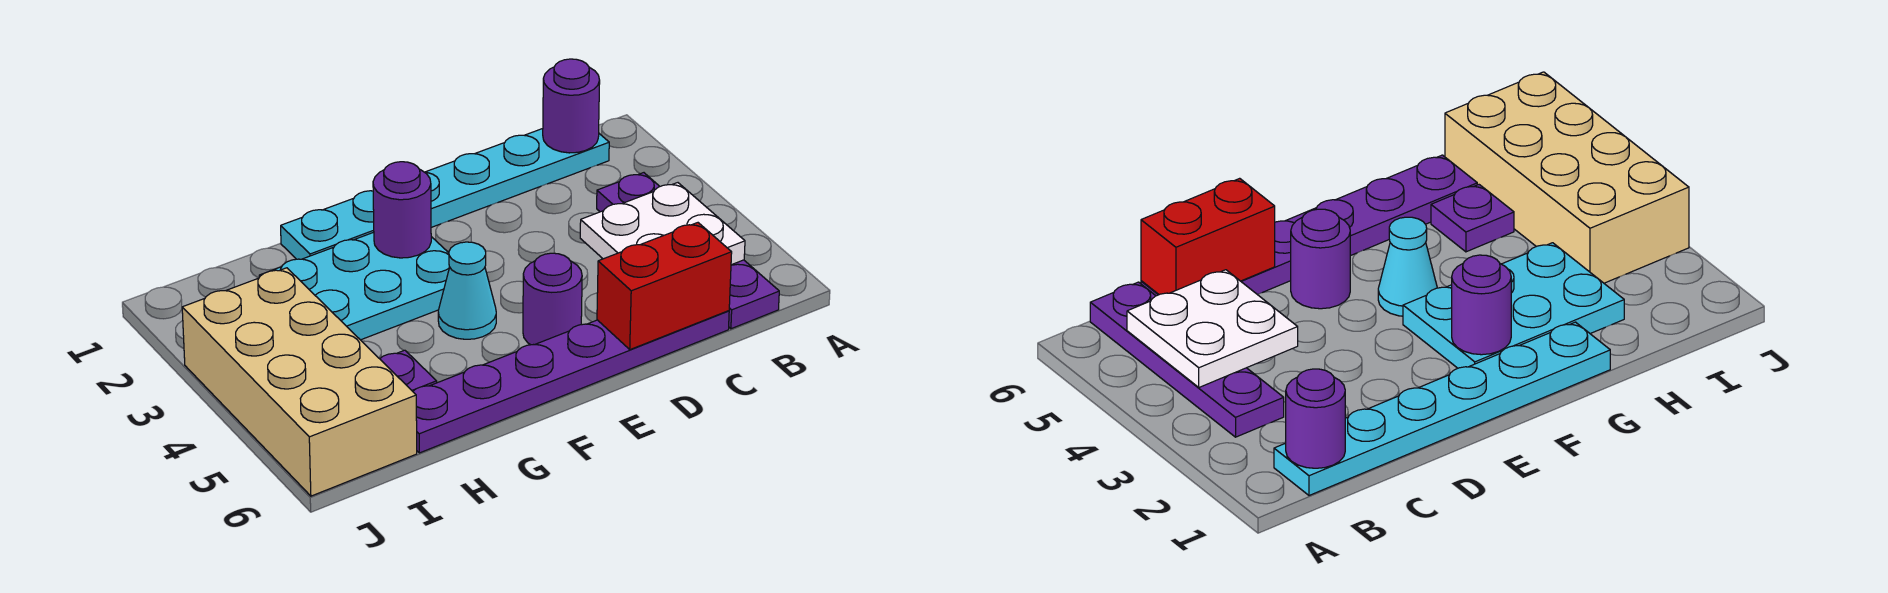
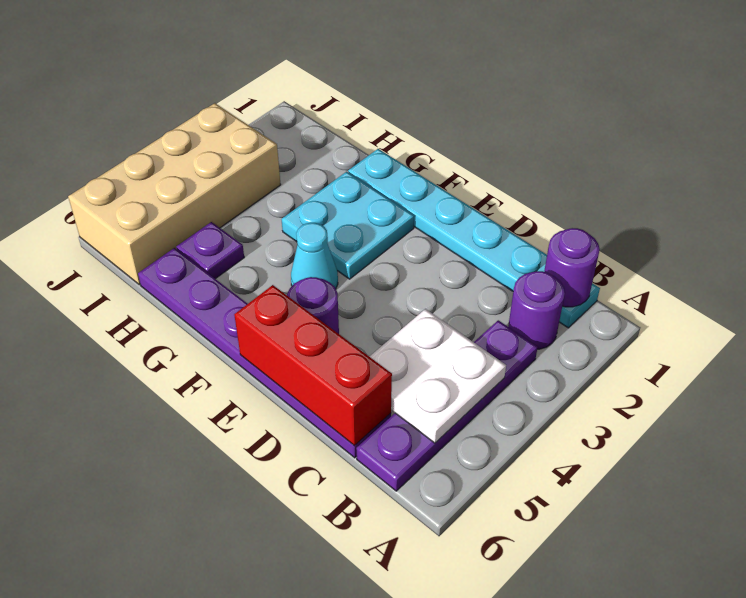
red brick C6:D6 level 2 -> red brick C6:E6 level 2
cyan plate F2:H3 level 1 -> cyan plate F2:G3 level 1
purple round brick F2 level 2 -> purple round brick B2 level 1

